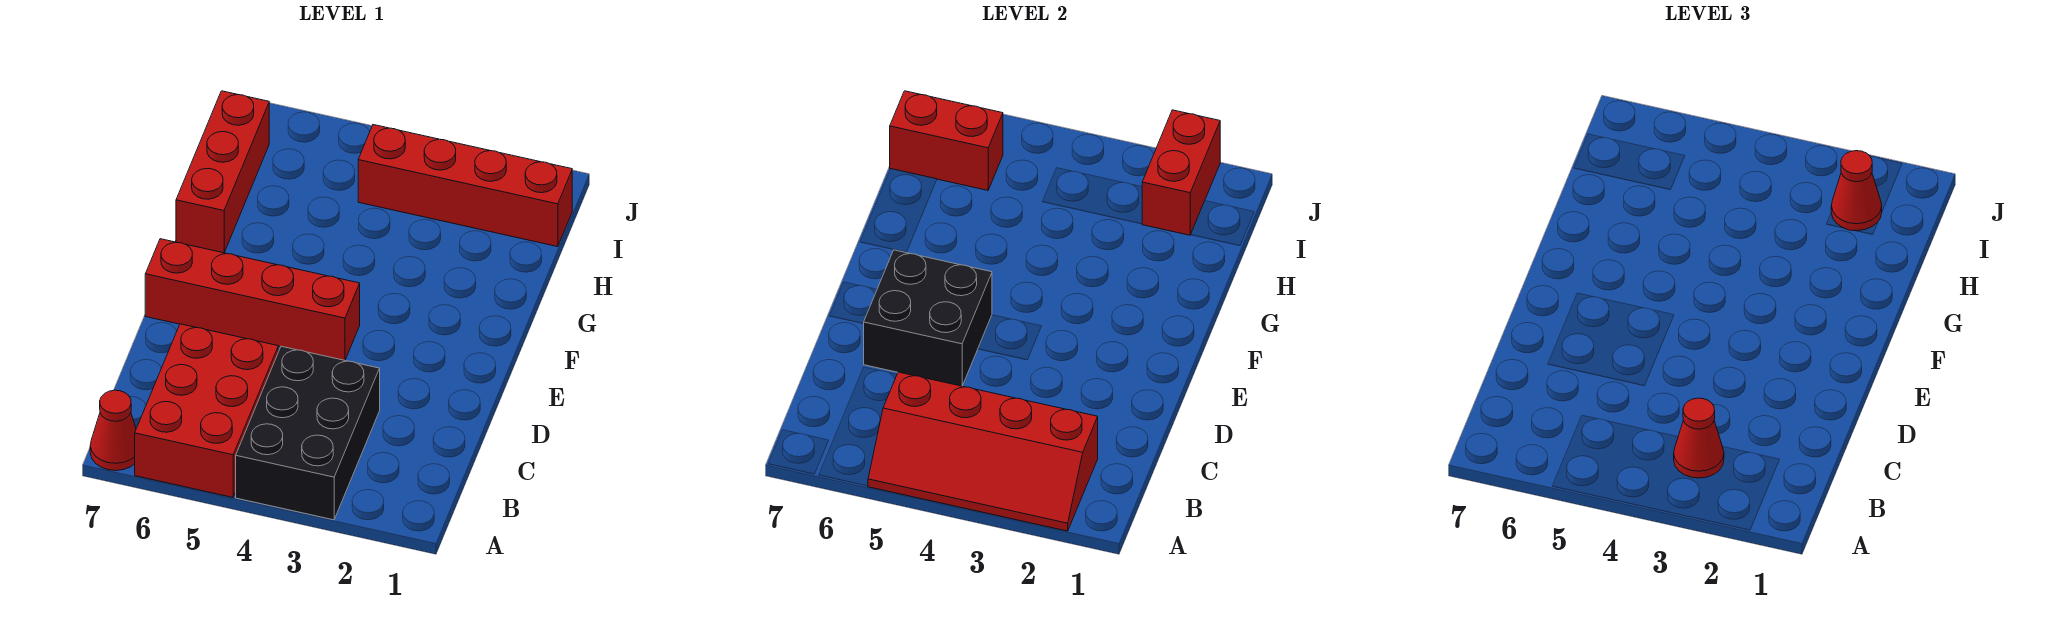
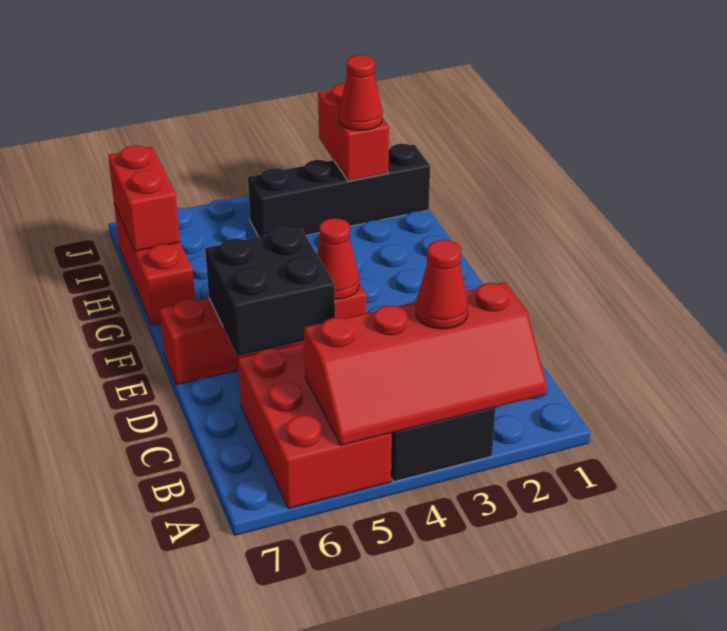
red cone A7 level 1 -> red cone E4 level 2
red brick I1:I4 level 1 -> black brick I1:I4 level 1
red brick I6:I7 level 2 -> red brick H7:I7 level 2

